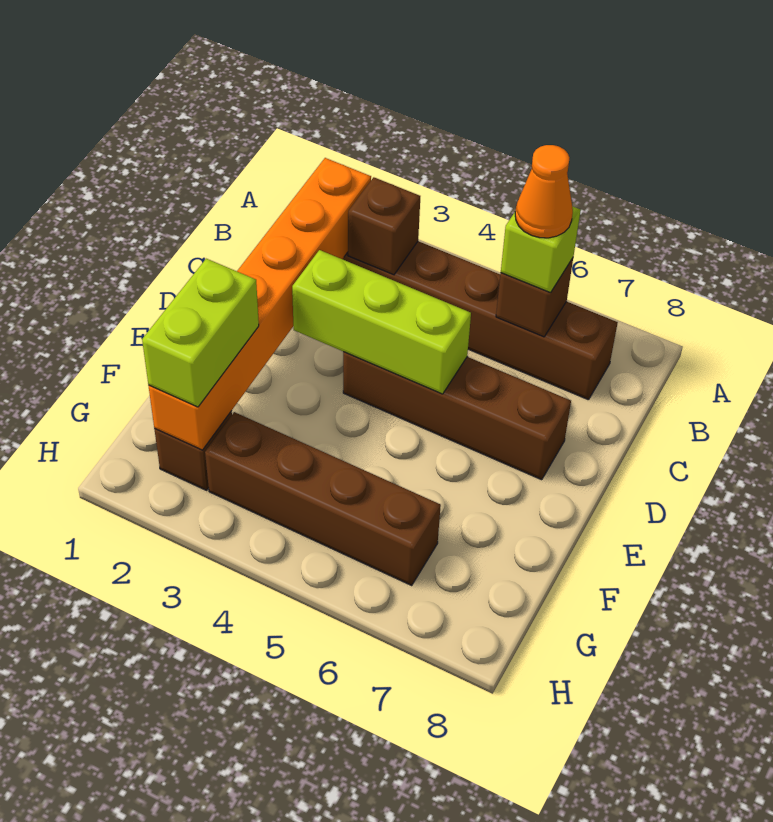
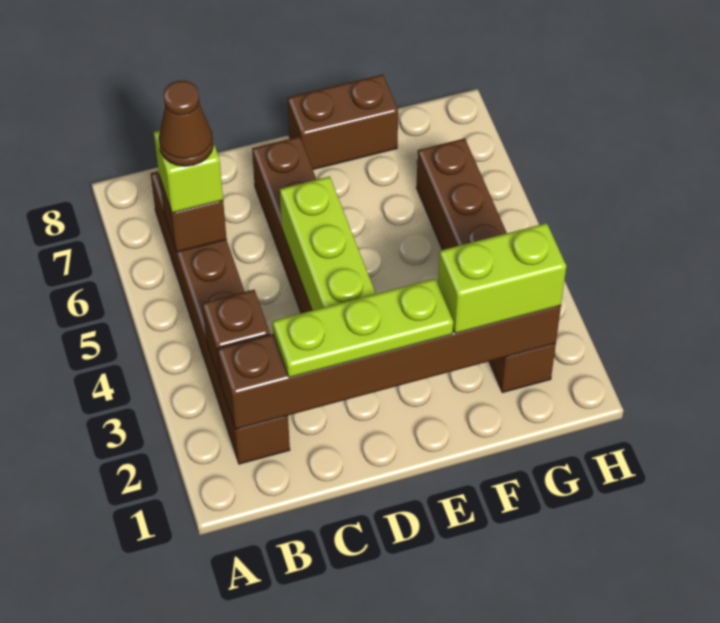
orange brick B2:G2 level 2 -> brown brick B2:G2 level 2
orange cone B6 level 4 -> brown cone B6 level 4
none -> lime plate C2:E2 level 3
none -> brown brick E8:F8 level 1

